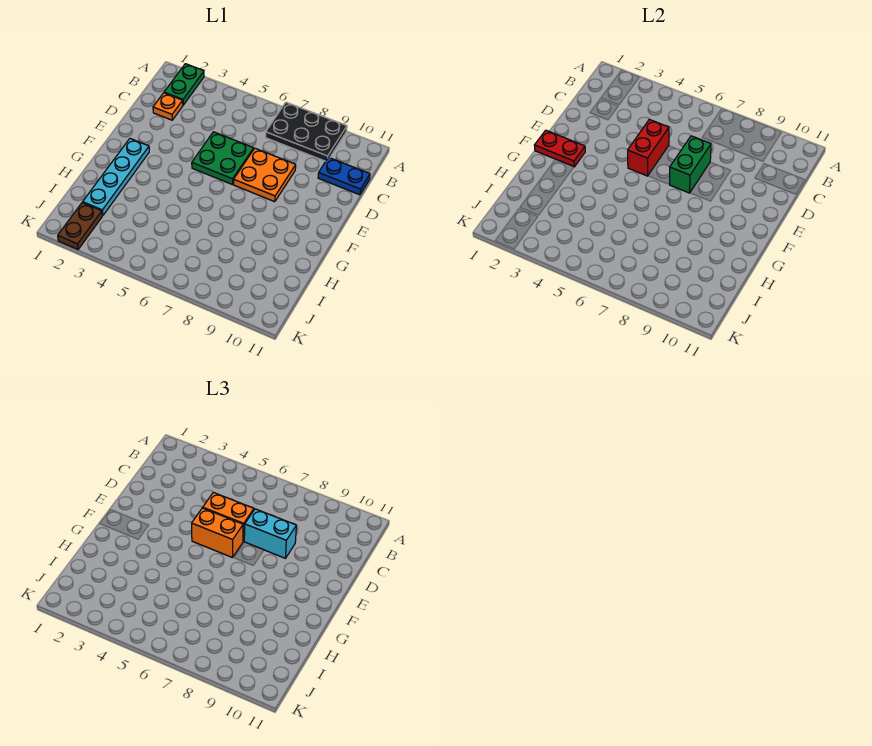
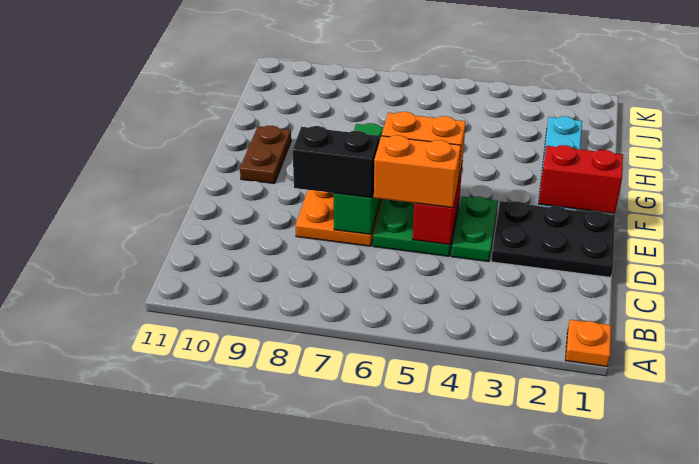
green plate A2:B2 level 1 -> green plate D4:E4 level 1
black plate A7:B9 level 1 -> black plate D1:E3 level 1
orange plate C2 level 1 -> orange plate A1 level 1
blue plate C10:C11 level 1 -> none
green brick D7:E7 level 2 -> green brick D7:F7 level 2
cyan brick D7:D8 level 3 -> black brick D7:D8 level 3
red plate F1:F2 level 2 -> red brick F1:F2 level 2
brown plate J2:K2 level 1 -> brown plate F10:G10 level 1

